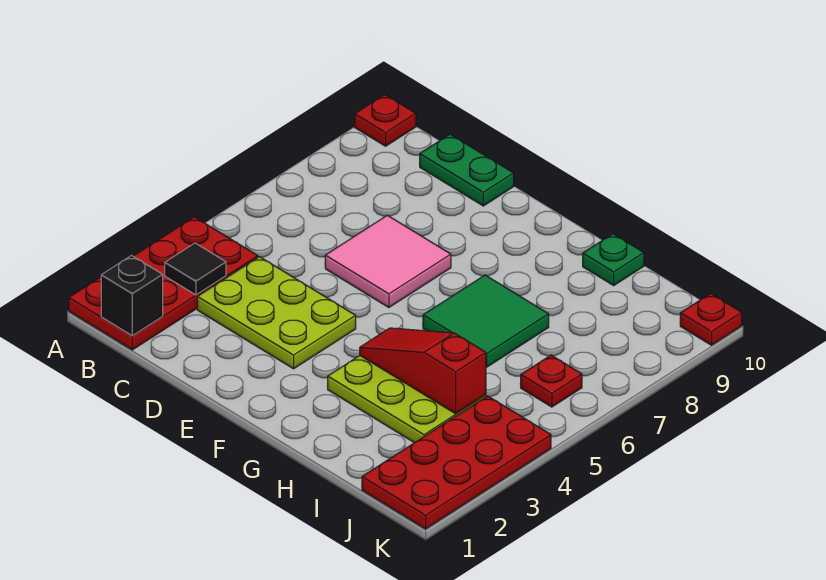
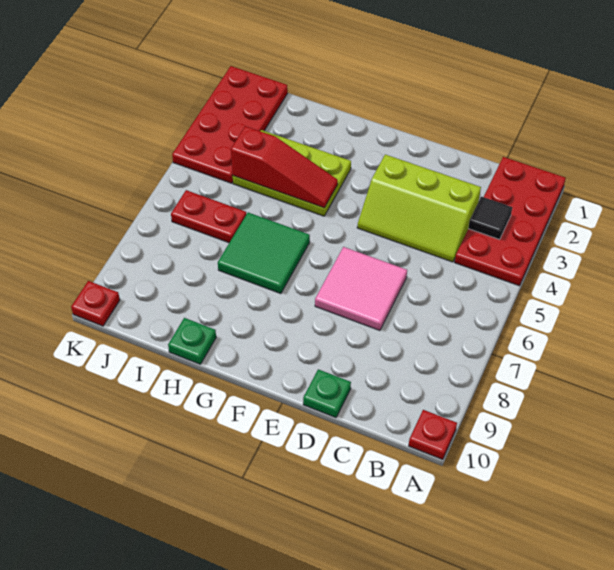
black brick B1 level 2 -> none
lime plate C3:E4 level 1 -> lime slope C3:E4 level 1 top 3
green plate C10:D10 level 1 -> green plate D10 level 1
red plate J6 level 1 -> red plate I6:J6 level 1

